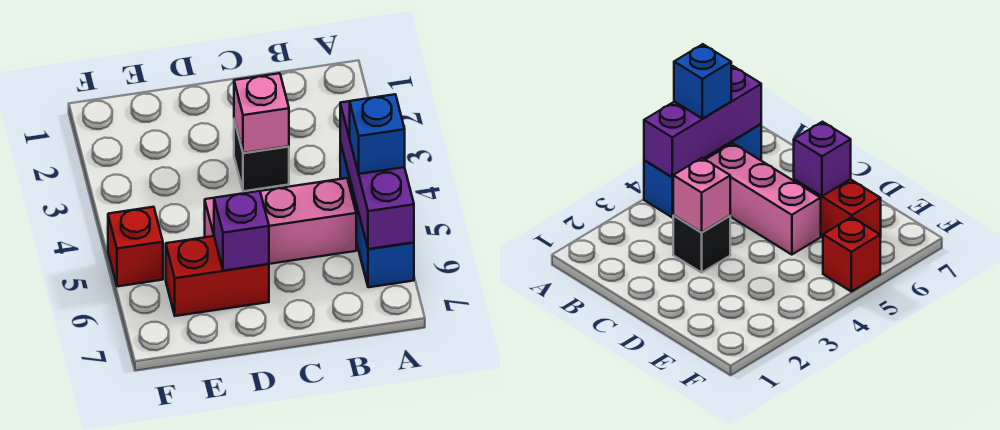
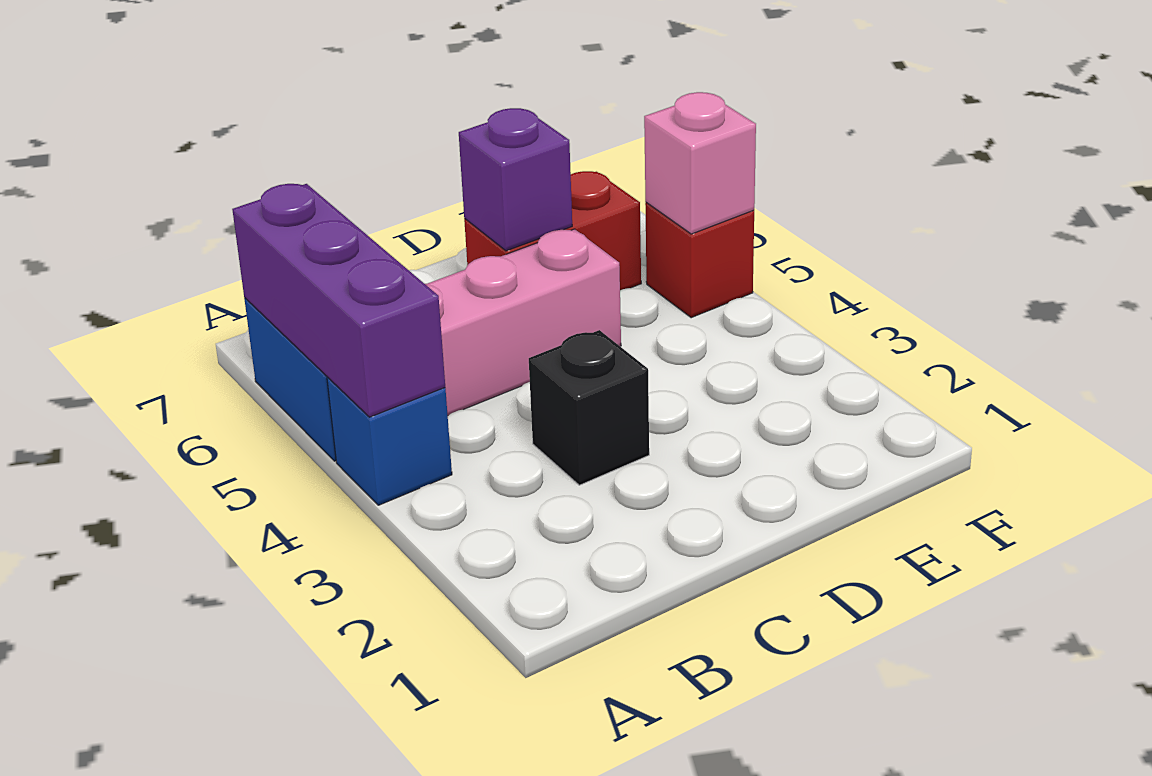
blue brick A5 level 3 -> none
pink brick C3 level 2 -> pink brick F5 level 2

